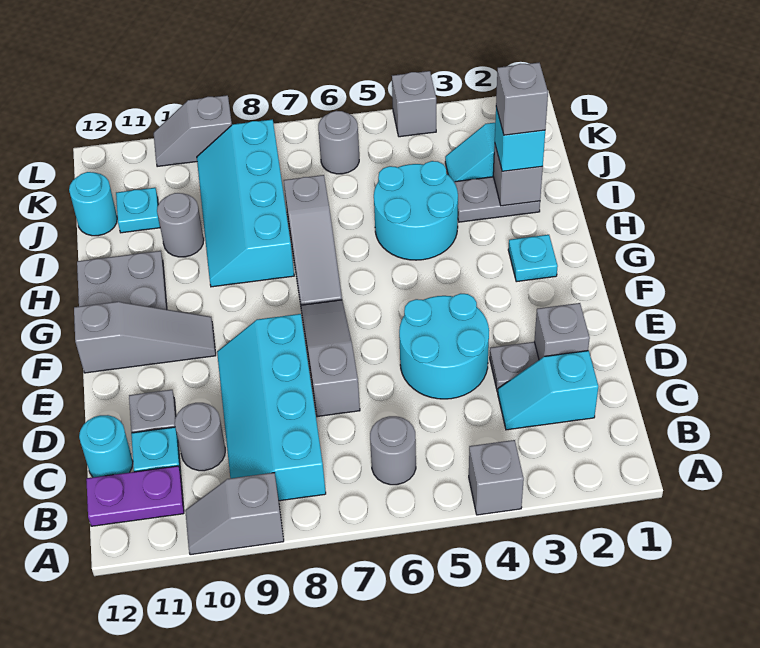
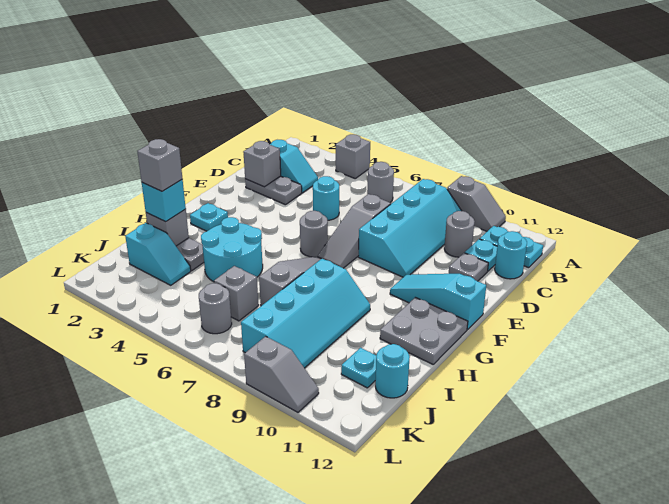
purple plate B11:B12 level 1 -> cyan plate B11:B12 level 1
cyan round brick D4:E5 level 1 -> cyan round brick D5 level 1
grey slope F10:F12 level 1 top 12 -> cyan slope F10:F12 level 1 top 12
grey round brick I10 level 1 -> grey round brick F6 level 1
grey brick L4 level 1 -> grey brick J6 level 1

